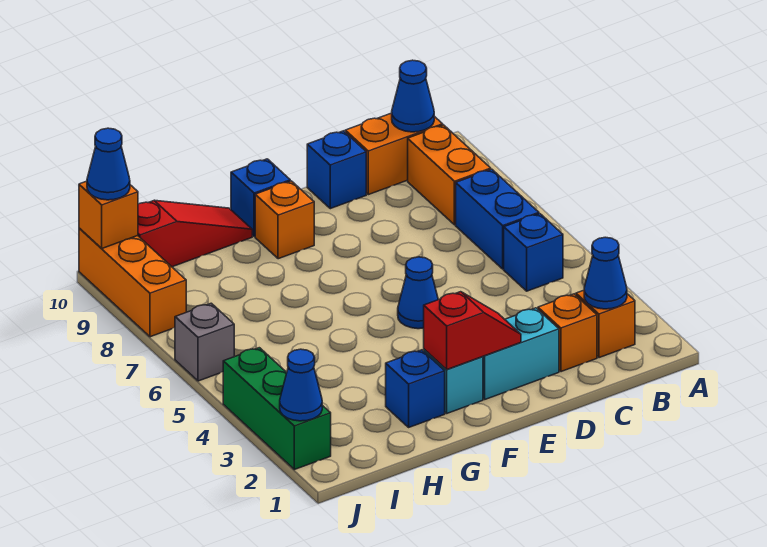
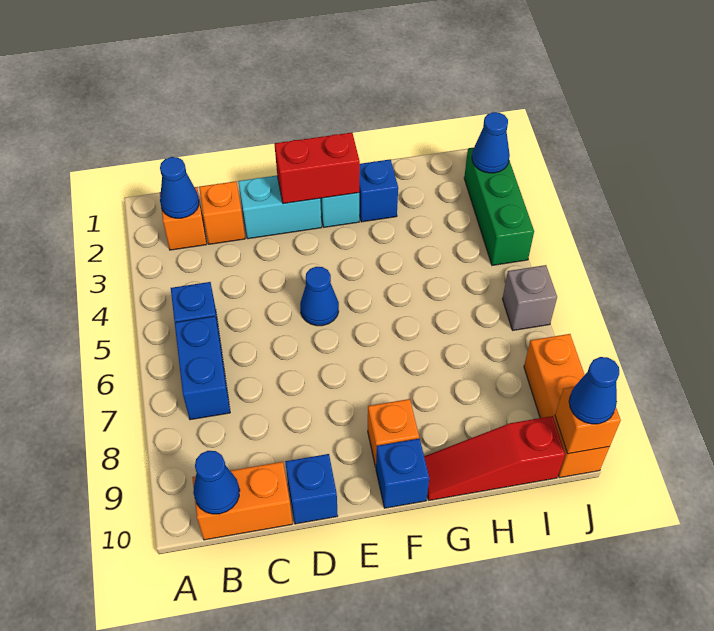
orange brick B8:B9 level 1 -> none
red slope E2:F2 level 2 top F -> red brick E2:F2 level 2

